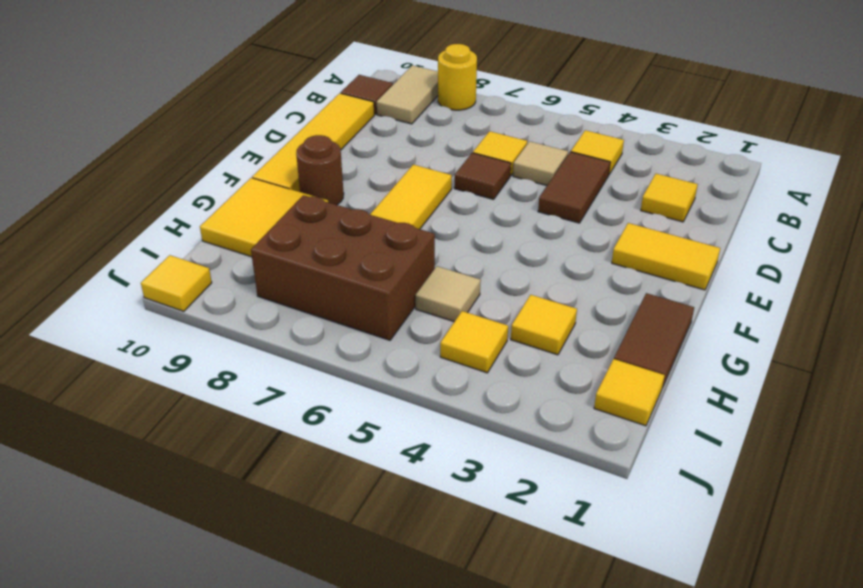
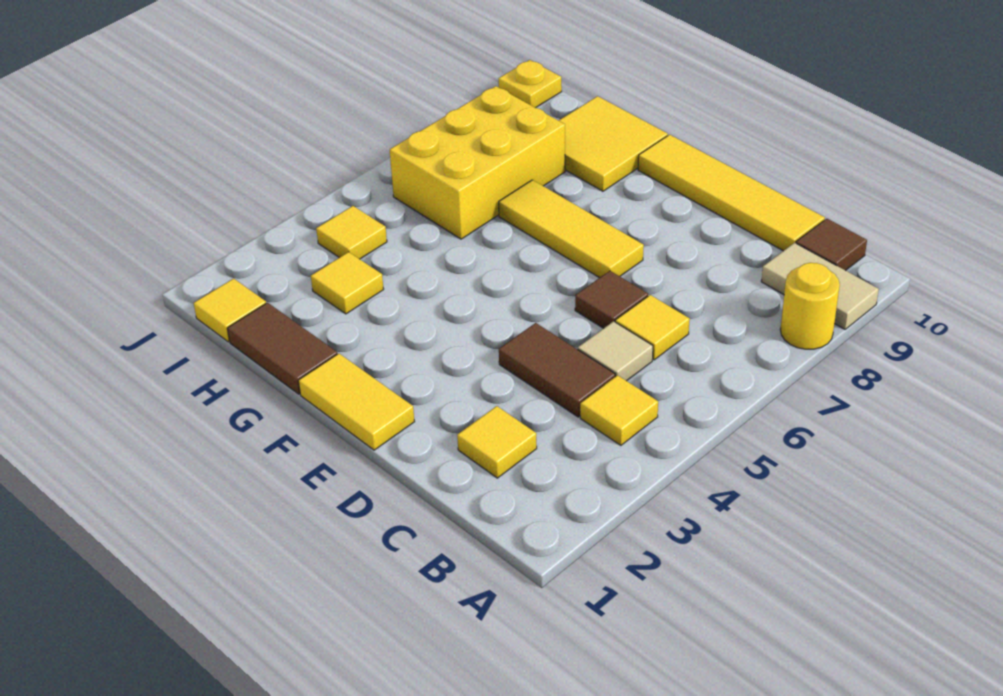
yellow tile E1:E2 level 1 -> yellow tile E1:F1 level 1
brown round brick F9 level 1 -> none
tan tile H5 level 1 -> none
brown brick H6:I8 level 1 -> yellow brick H6:I8 level 1
yellow tile J10 level 1 -> yellow plate J10 level 1

